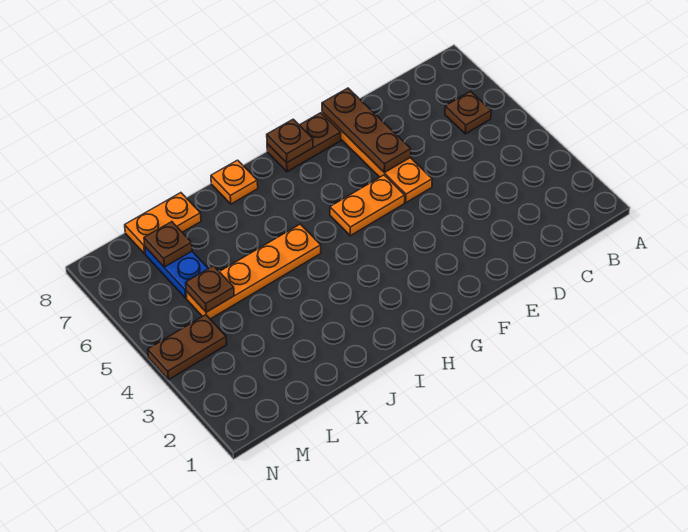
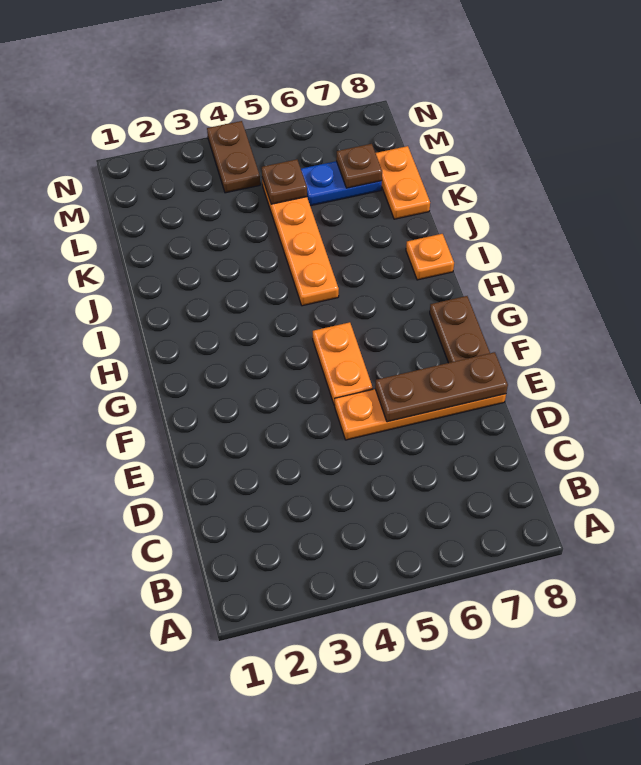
brown plate B6 level 1 -> none
brown plate G8 level 2 -> none

